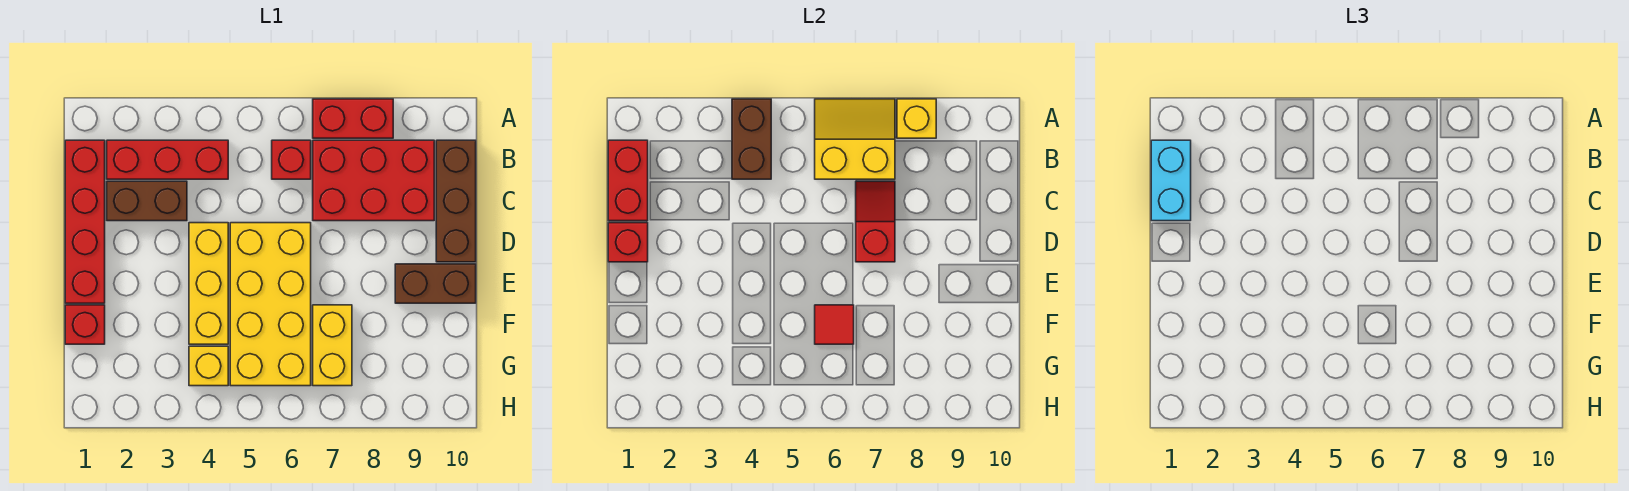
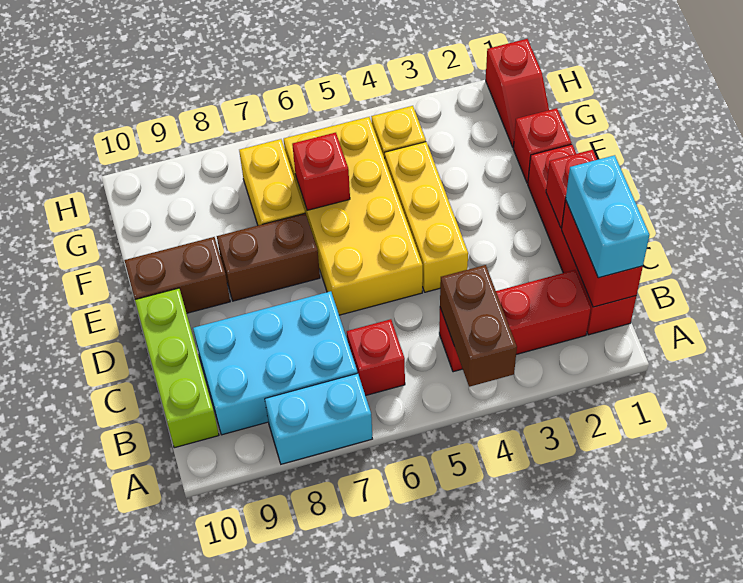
yellow slope A6:B7 level 2 top B -> none
red brick A7:A8 level 1 -> cyan brick A7:A8 level 1
yellow brick A8 level 2 -> none
red brick B7:C9 level 1 -> cyan brick B7:C9 level 1
brown brick B10:D10 level 1 -> lime brick B10:D10 level 1
brown brick C2:C3 level 1 -> brown brick E7:E8 level 1
red slope C7:D7 level 2 top D -> red slope G1:H1 level 1 top H
red tile F6 level 2 -> red brick F6 level 2

